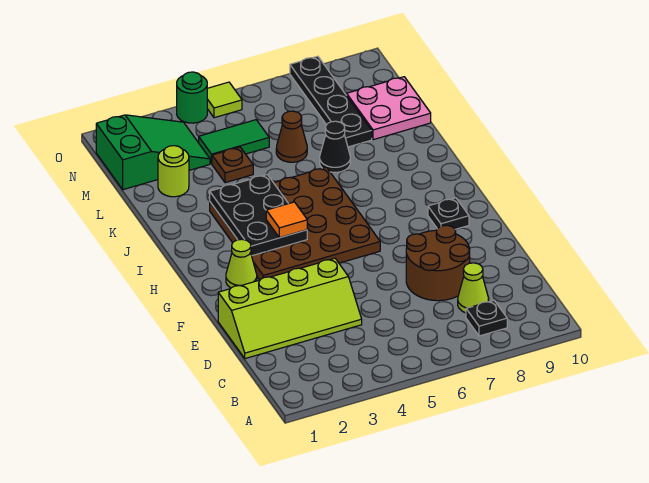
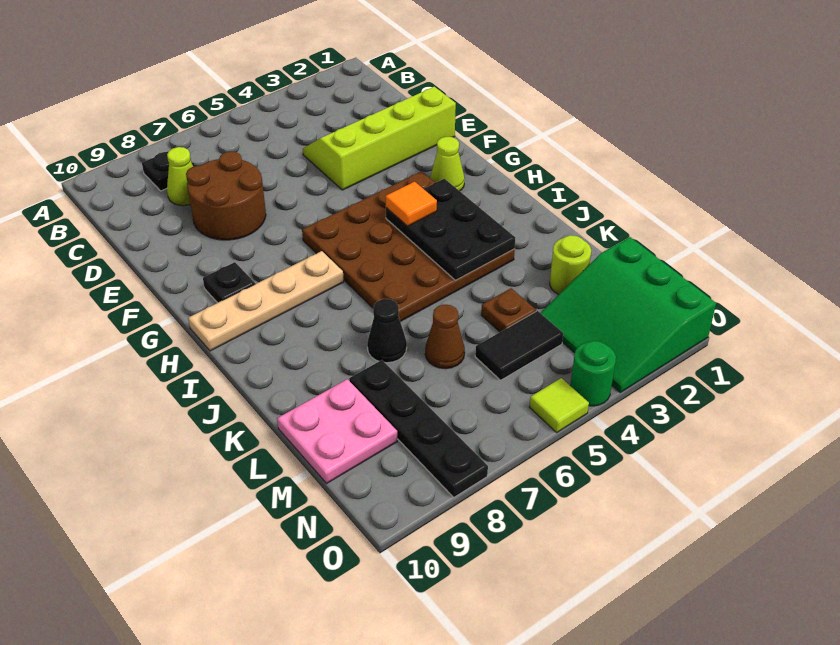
none -> tan plate H7:H10 level 1
green slope M1:N3 level 1 top 1 -> green slope M1:O3 level 1 top 1
green tile M4:M5 level 1 -> black tile M4:M5 level 1

